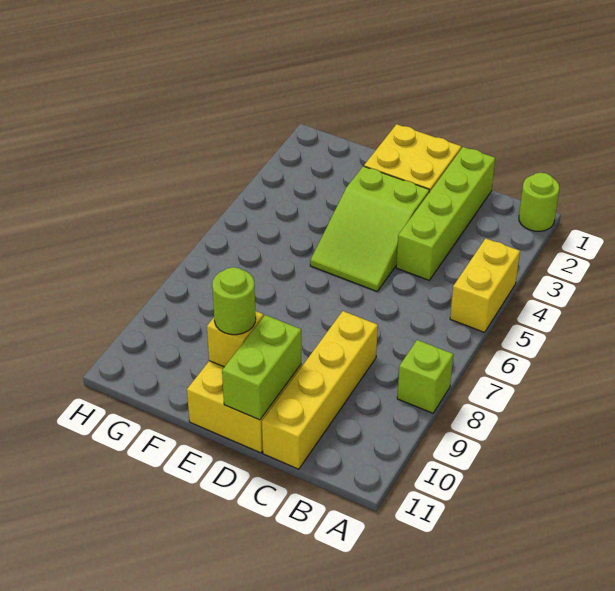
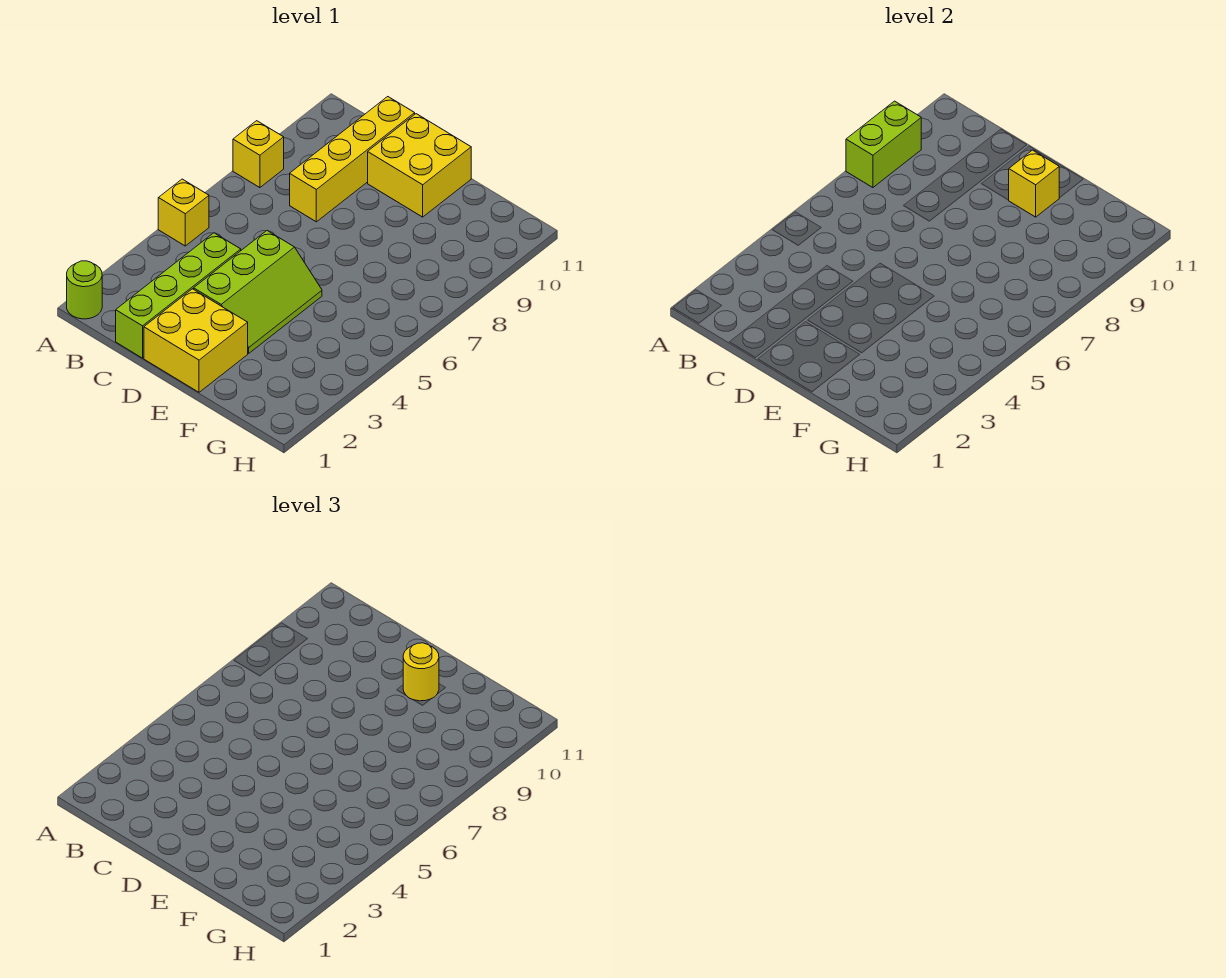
yellow brick A4:A5 level 1 -> yellow brick A5 level 1
lime brick A8 level 1 -> yellow brick A8 level 1
lime slope D3:E5 level 1 top 3 -> lime slope D3:E5 level 1 top D
lime brick D10:D11 level 2 -> lime brick A8:A9 level 2
lime round brick E10 level 3 -> yellow round brick E10 level 3

